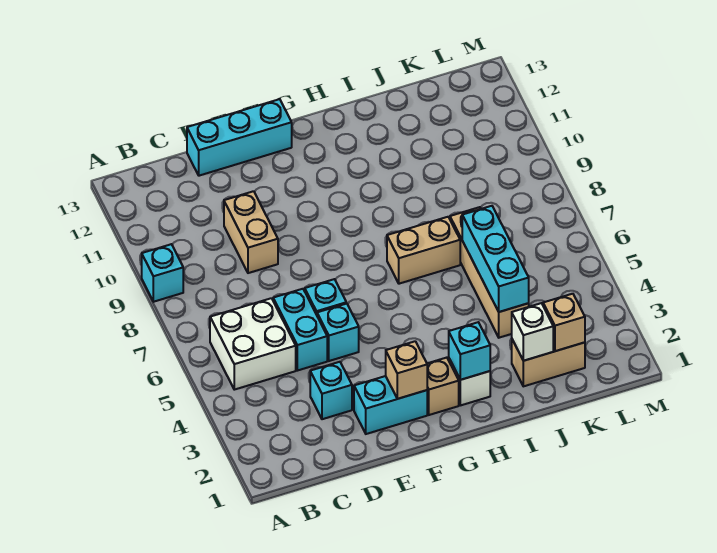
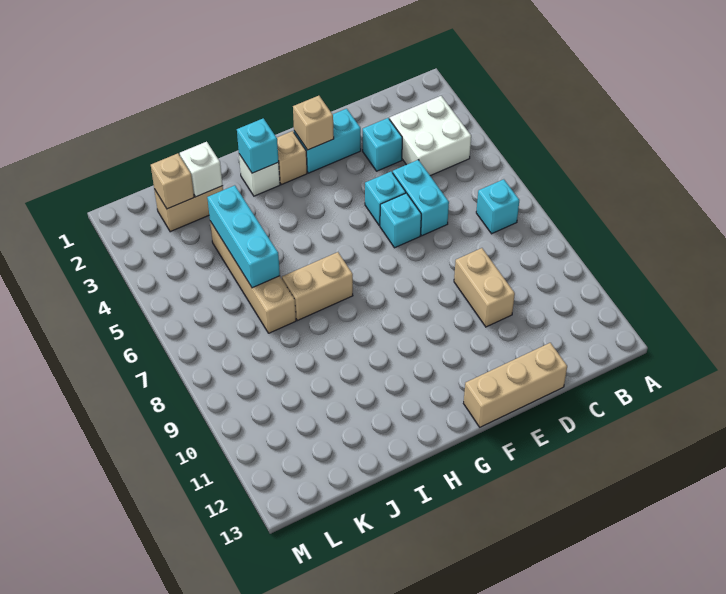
cyan brick A9 level 1 -> cyan brick B7 level 1
white brick B5:C6 level 1 -> white brick B3:C4 level 1
cyan brick D13:F13 level 1 -> tan brick D13:F13 level 1

